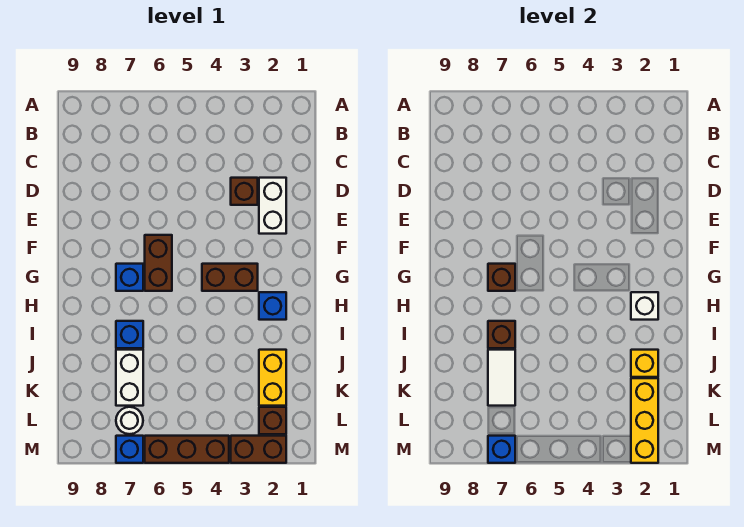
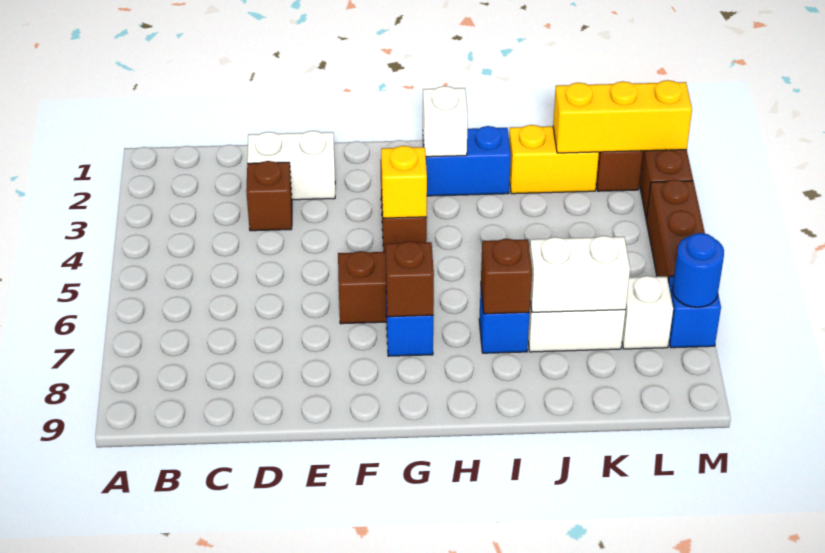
blue brick H2 level 1 -> blue brick H2:I2 level 1
yellow brick J2 level 2 -> yellow brick G4 level 2
white tile J7:K7 level 2 -> white brick J7:K7 level 2
white round brick L7 level 1 -> white brick L7 level 1
blue brick M7 level 2 -> blue round brick M7 level 2

